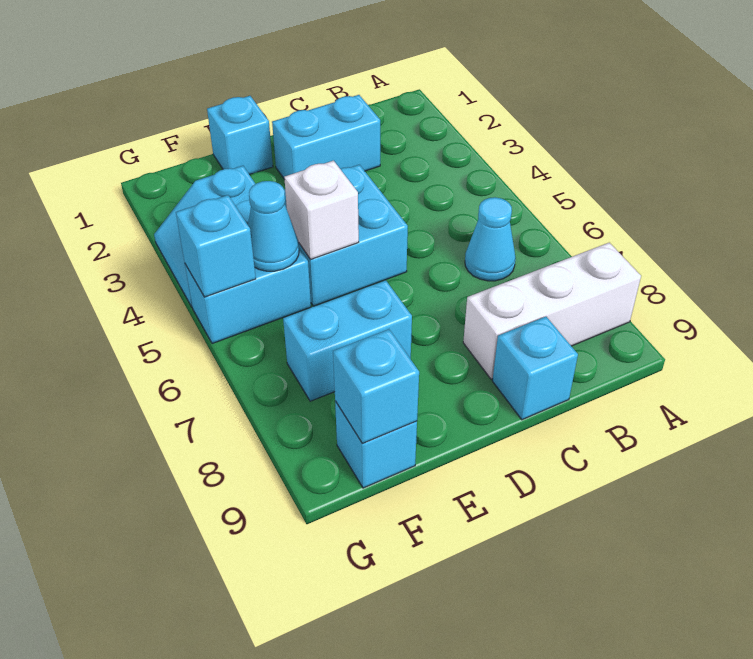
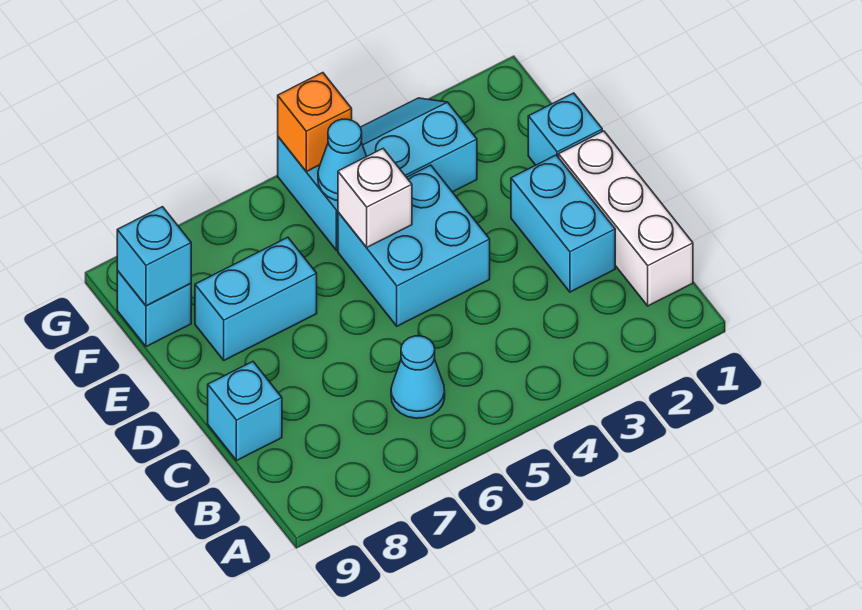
white brick A8:C8 level 1 -> white brick B1:D1 level 1
cyan brick E7:F7 level 1 -> cyan brick E7:E8 level 1
cyan brick G5 level 2 -> orange brick G5 level 2

